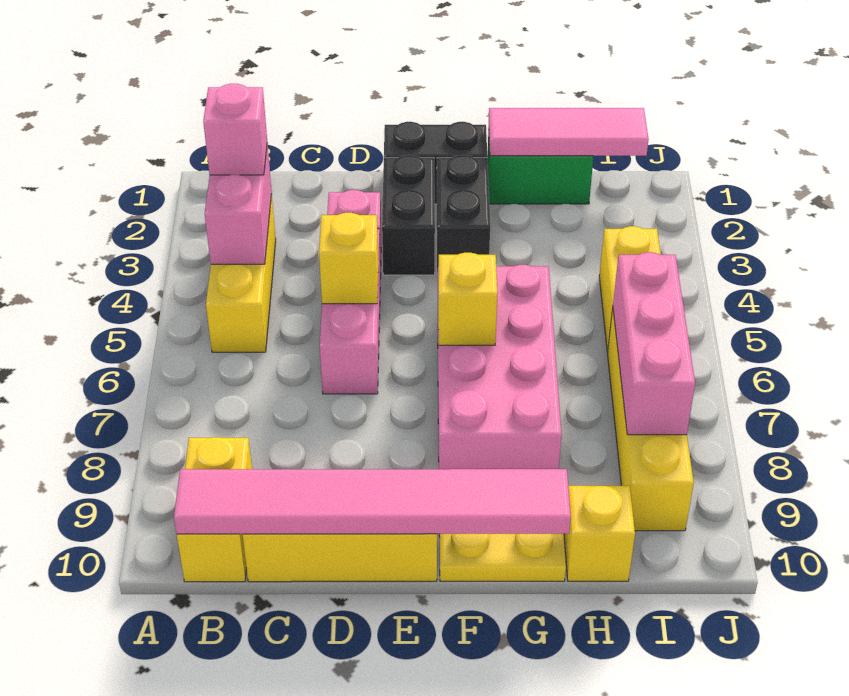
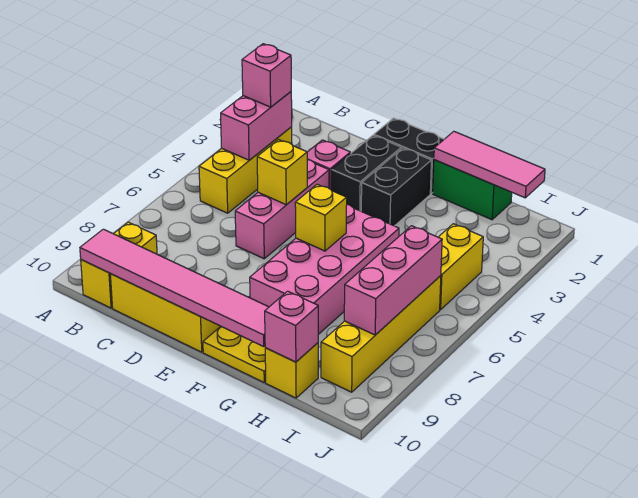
none -> pink brick H10 level 2

